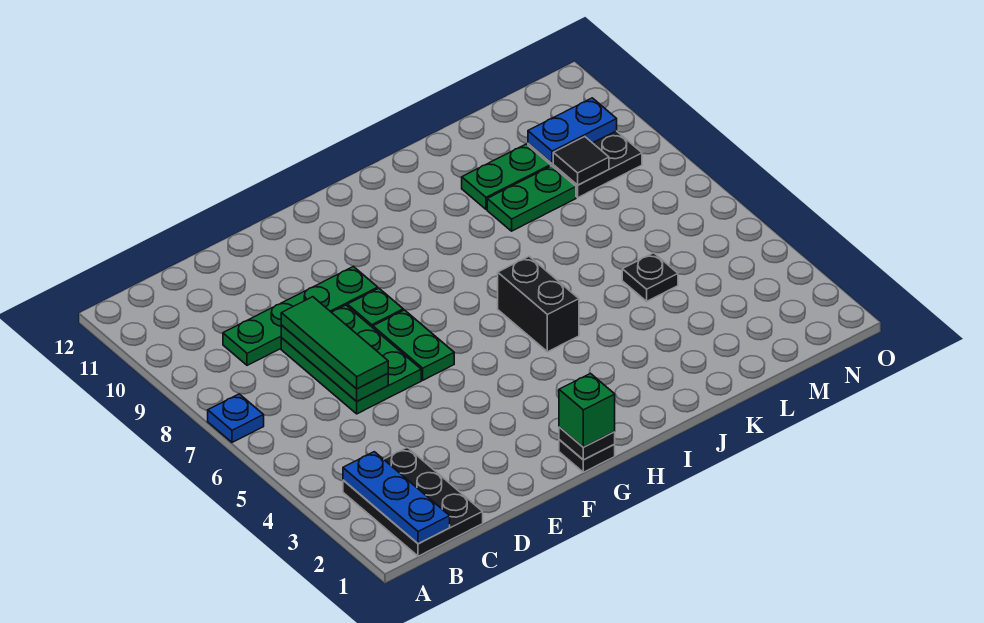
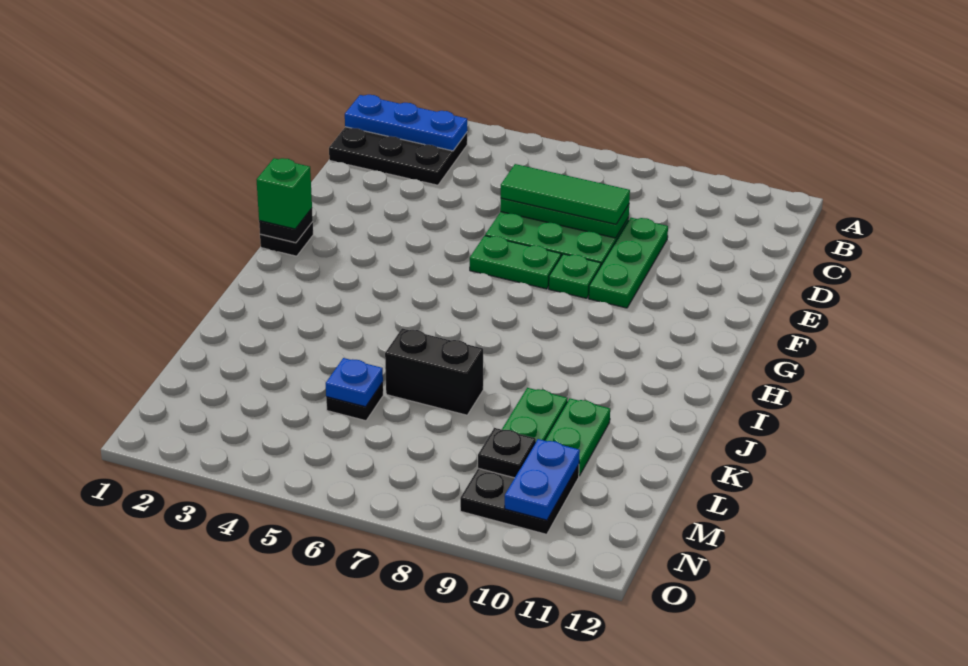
blue plate A7 level 1 -> blue plate L5 level 2
green plate C9:F9 level 1 -> green plate D9:F9 level 1
black brick I5:I6 level 1 -> black brick K6:K7 level 1
black tile M9 level 2 -> black plate M9 level 2

